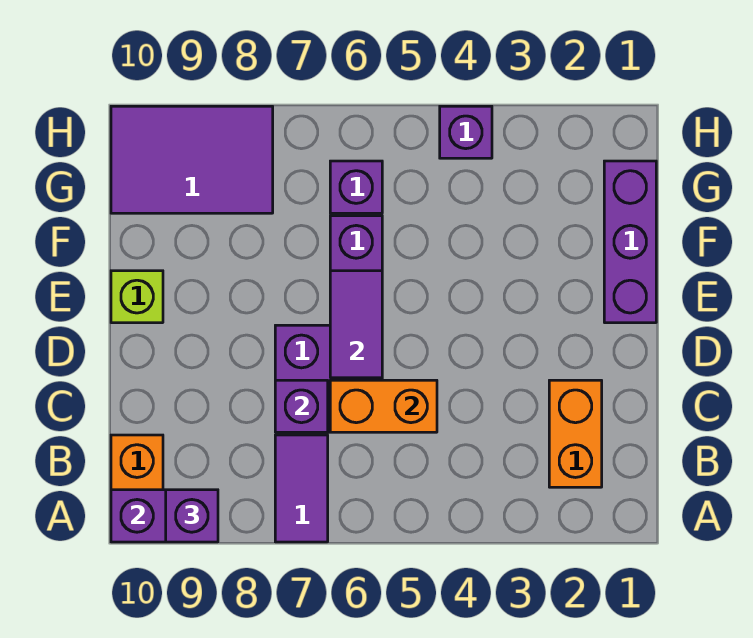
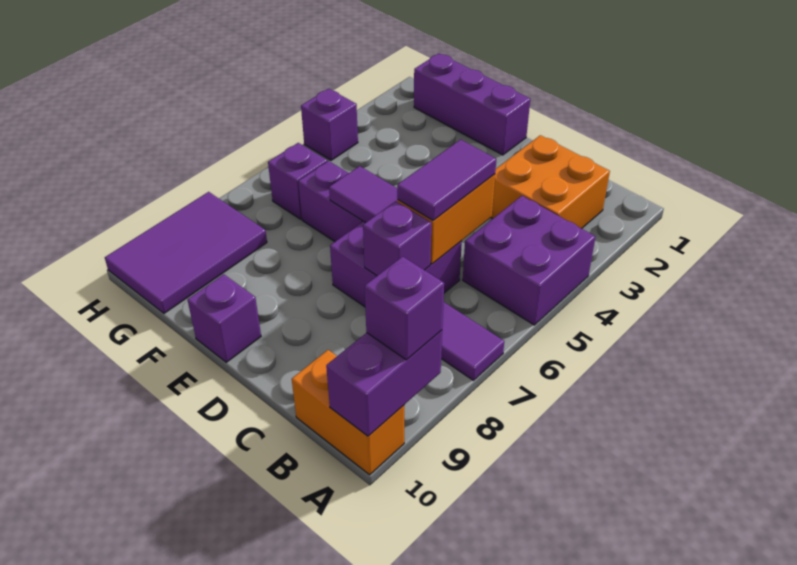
none -> purple brick A4:B5 level 1
orange brick B2:C2 level 1 -> orange brick B2:C3 level 1
none -> purple tile C5:C6 level 3
lime brick E10 level 1 -> purple brick E10 level 1

